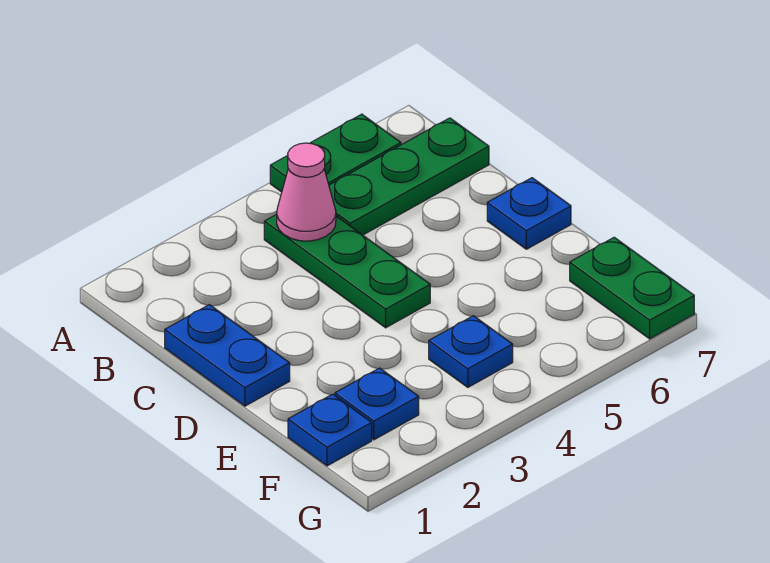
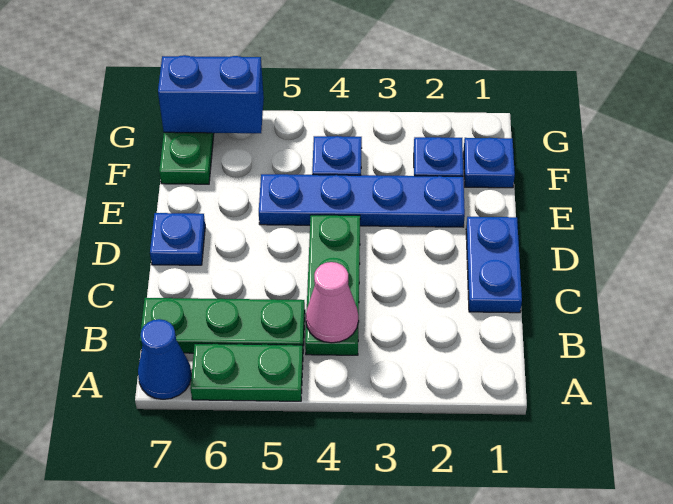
none -> blue cone A7 level 1
none -> blue plate E2:E5 level 1
none -> blue brick G6:G7 level 2

